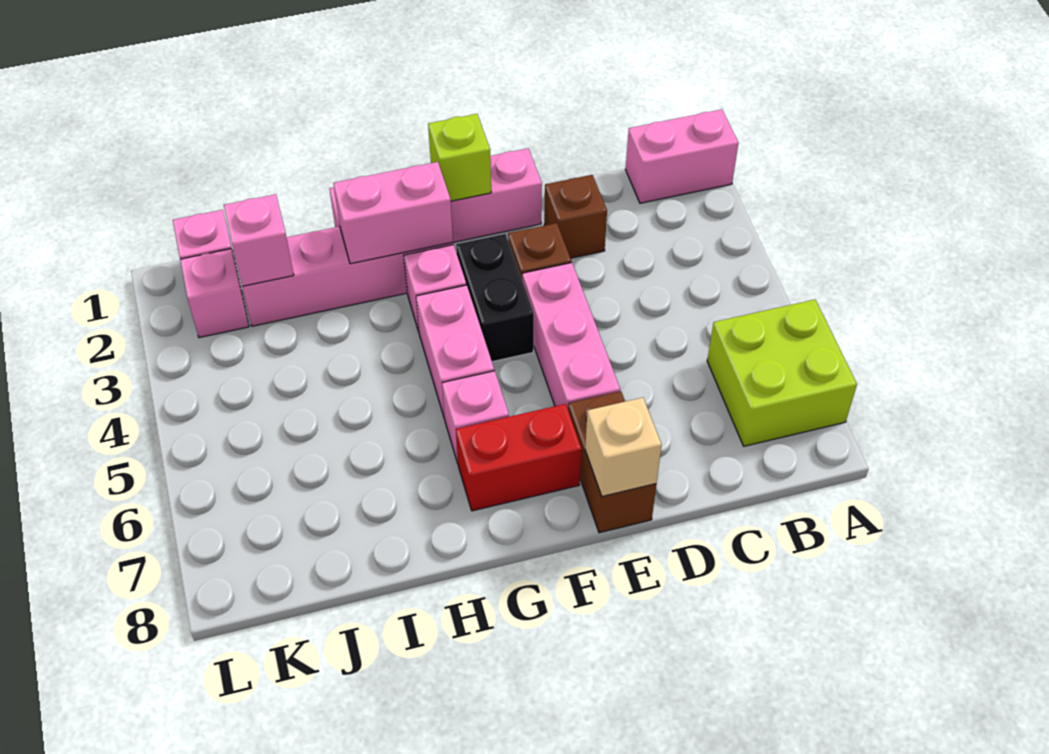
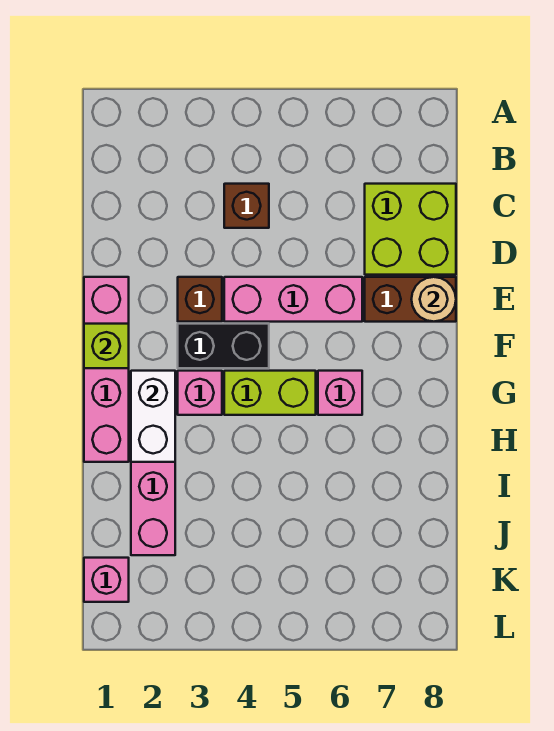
pink brick A1:B1 level 1 -> none
lime brick A6:B7 level 1 -> lime brick C7:D8 level 1
brown brick D2 level 1 -> brown brick C4 level 1
tan brick E8 level 2 -> tan round brick E8 level 2
red brick F7:G7 level 1 -> none
pink brick G2:H2 level 2 -> white brick G2:H2 level 2
pink brick G4:G5 level 1 -> lime brick G4:G5 level 1
pink brick J2 level 2 -> none
pink brick K2 level 1 -> none

